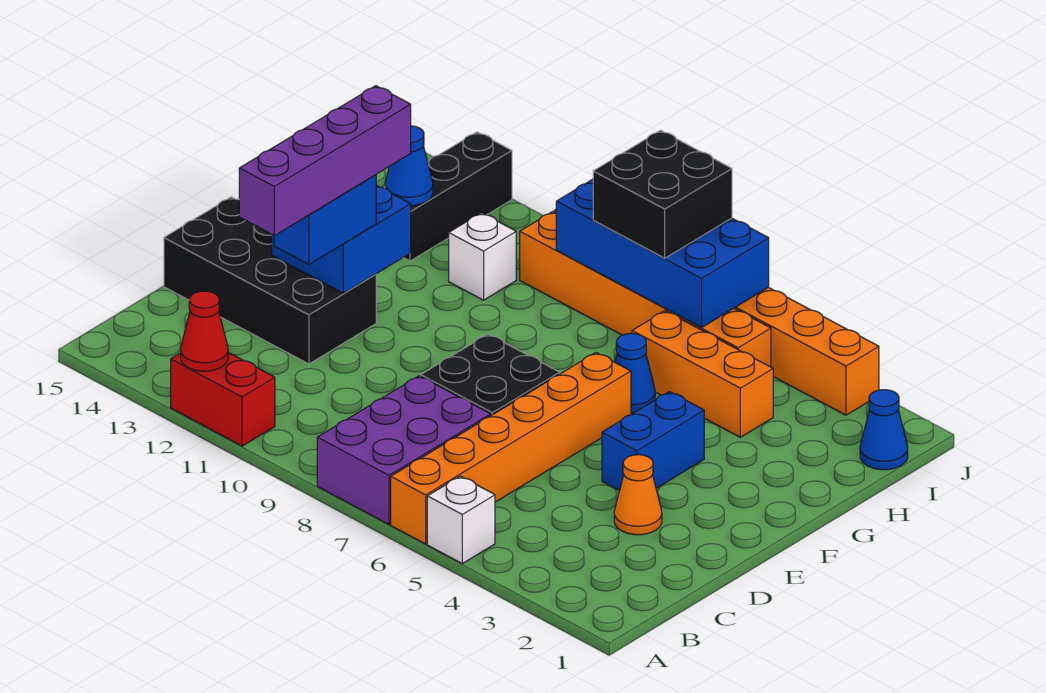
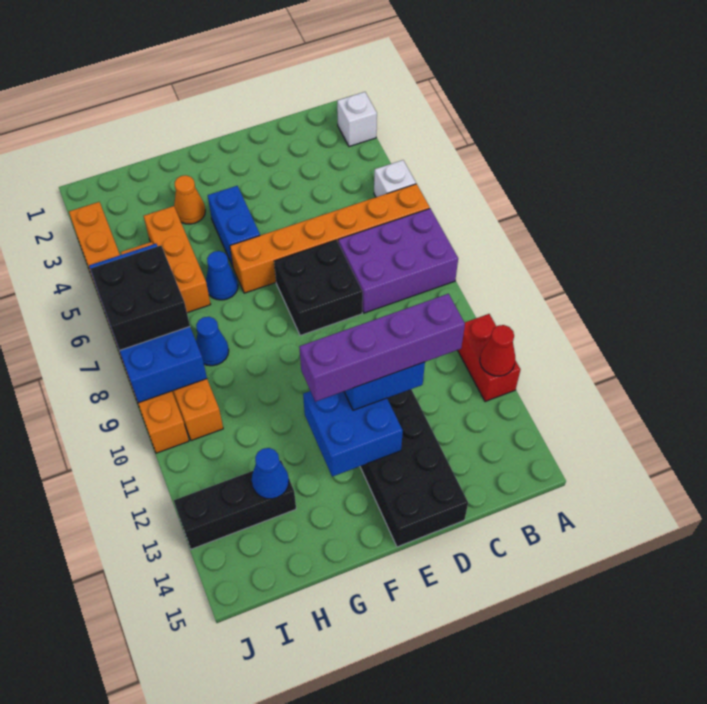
orange cone D3 level 1 -> orange cone G3 level 1
blue brick E4:F4 level 1 -> blue brick F4:F5 level 1
white brick H11 level 1 -> white brick A2 level 1
blue cone I1 level 1 -> blue cone H8 level 1

